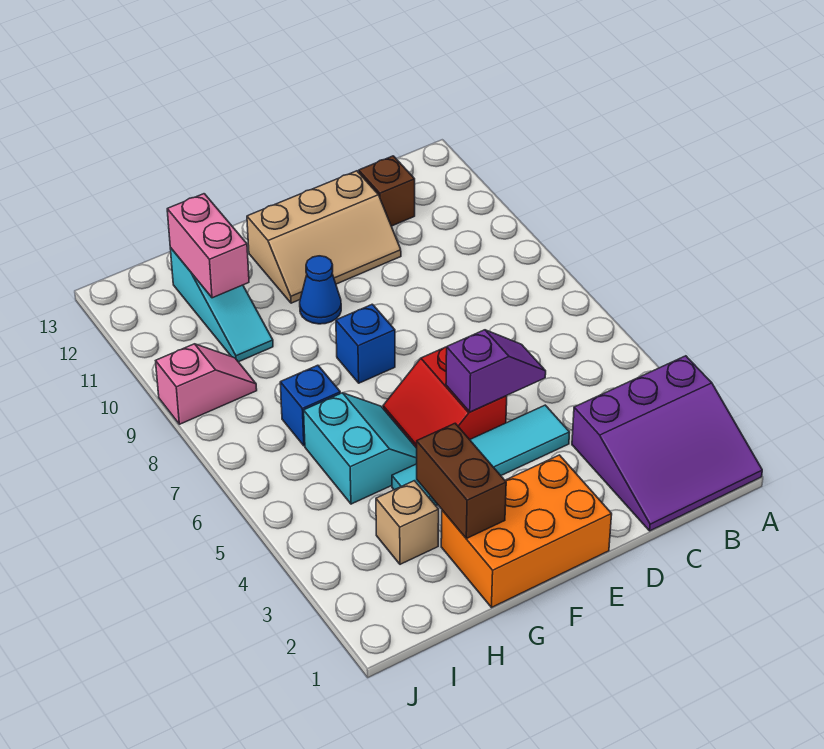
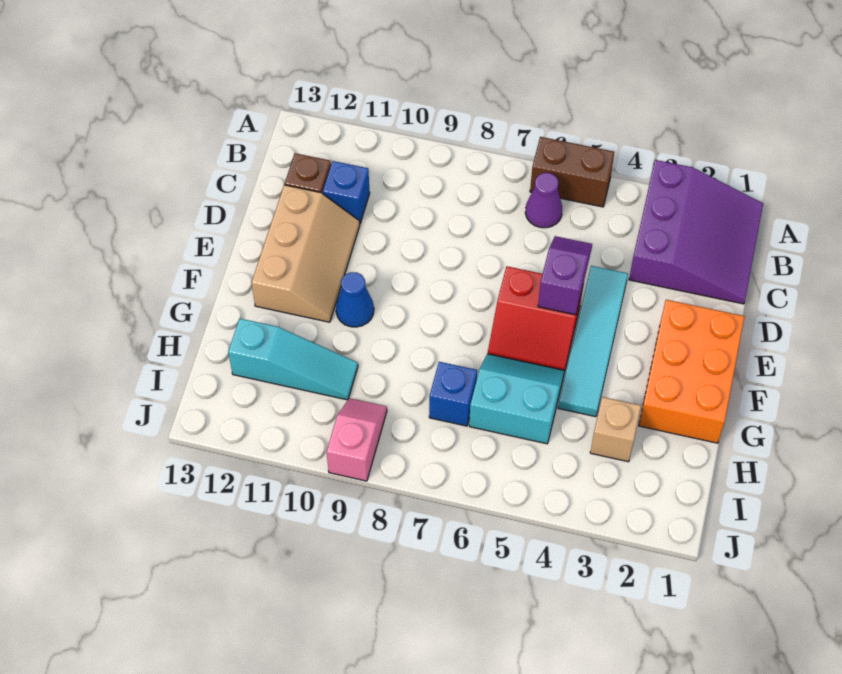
none -> purple cone B6 level 1
blue brick F8 level 1 -> blue brick C11 level 1
brown brick G2:G3 level 2 -> brown brick A5:A6 level 1
pink brick H11:H12 level 2 -> none

